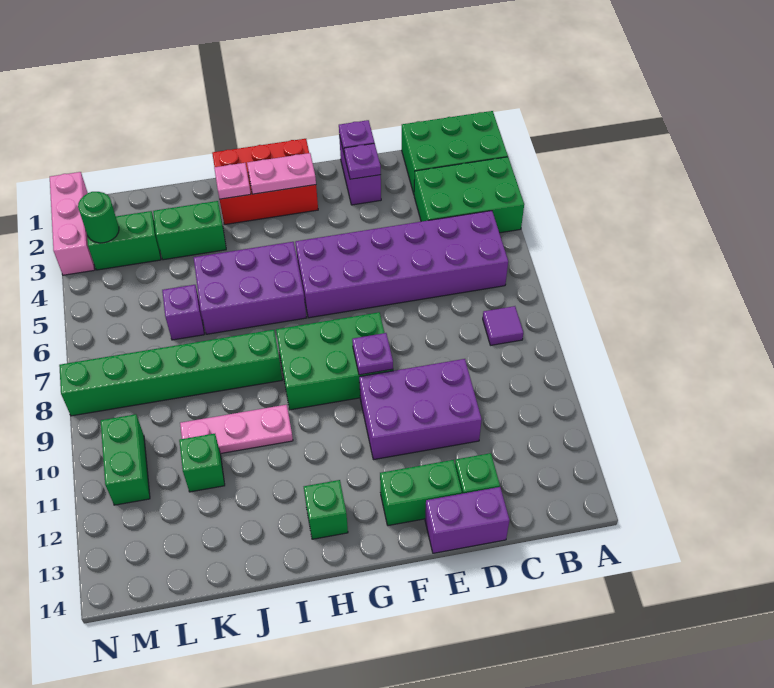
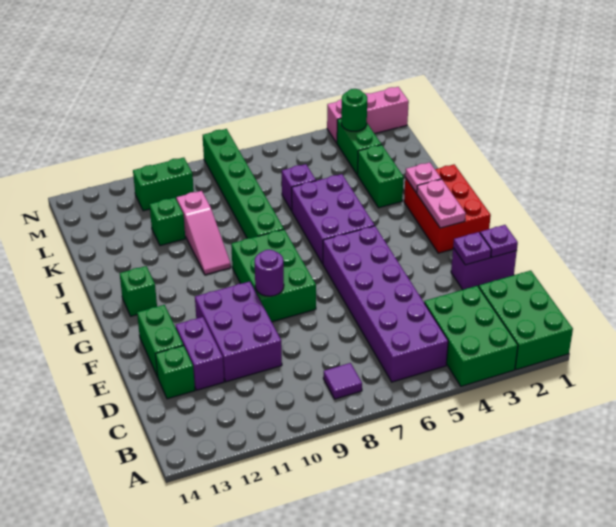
purple brick D14:E14 level 1 -> purple brick D12:E12 level 1
purple plate F9 level 2 -> purple round brick F9 level 2
pink plate I10:K10 level 1 -> pink slope I10:K10 level 1 top K

